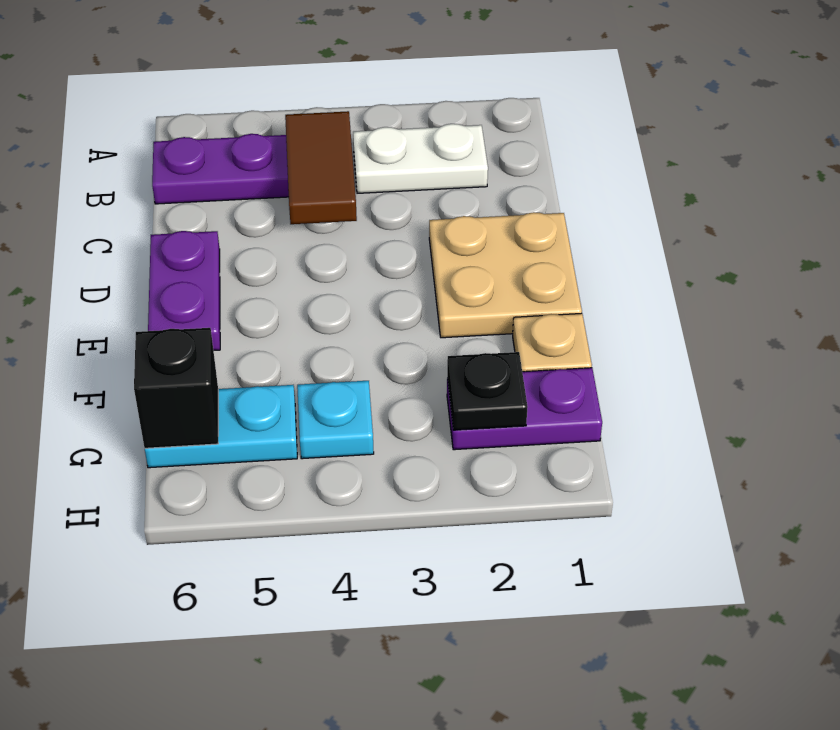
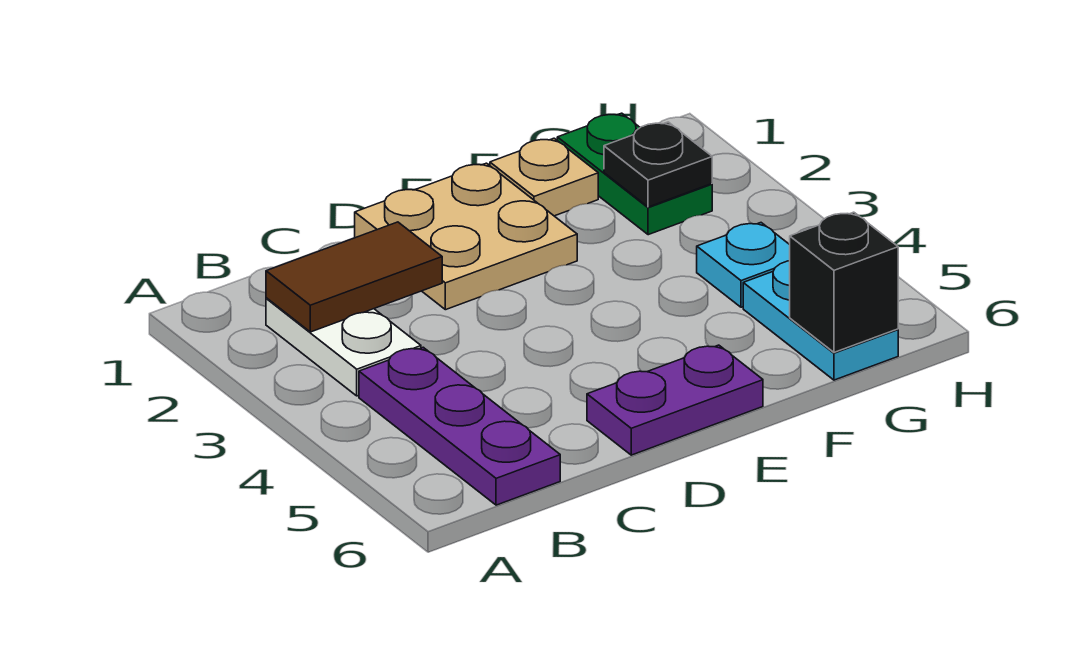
brown tile B4:C4 level 2 -> brown tile B2:C2 level 2
purple plate G1:G2 level 1 -> green plate G1:G2 level 1

